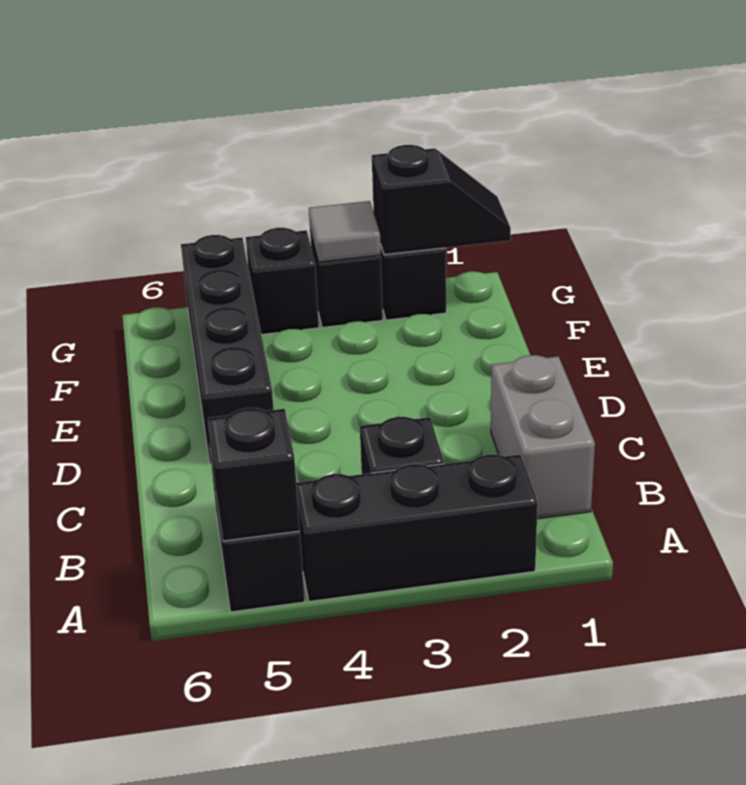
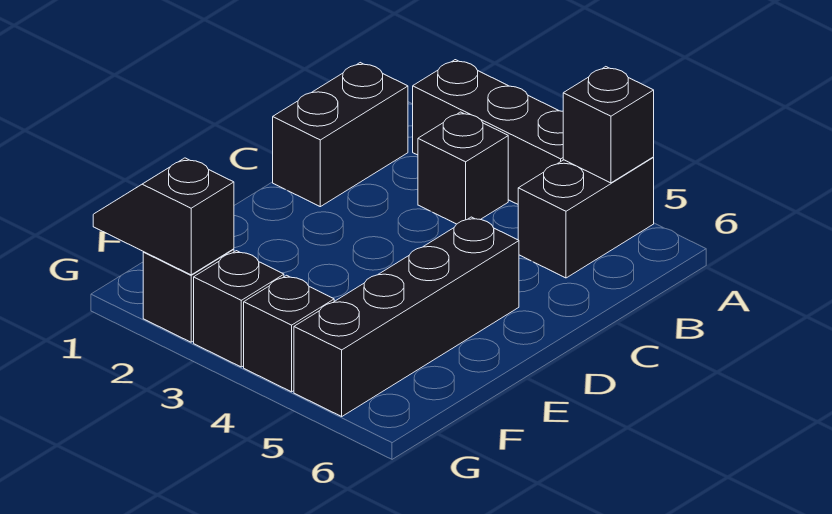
grey brick B1:C1 level 1 -> black brick B1:C1 level 1
grey tile G3 level 2 -> none

